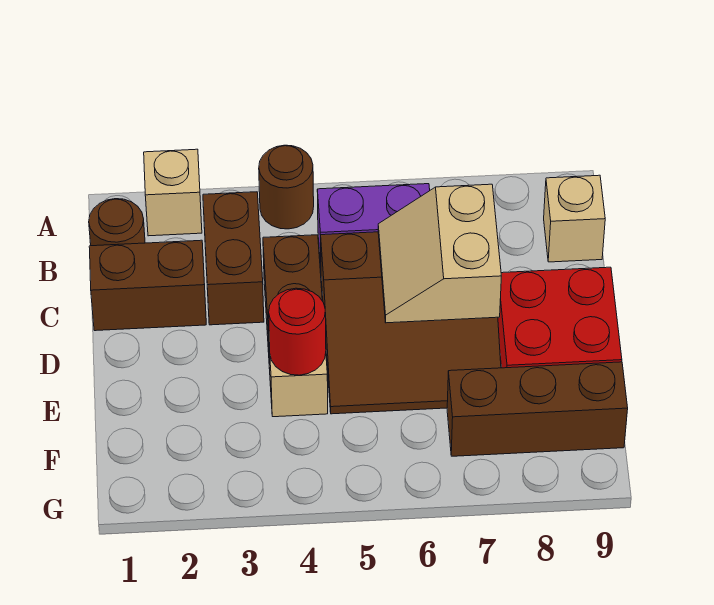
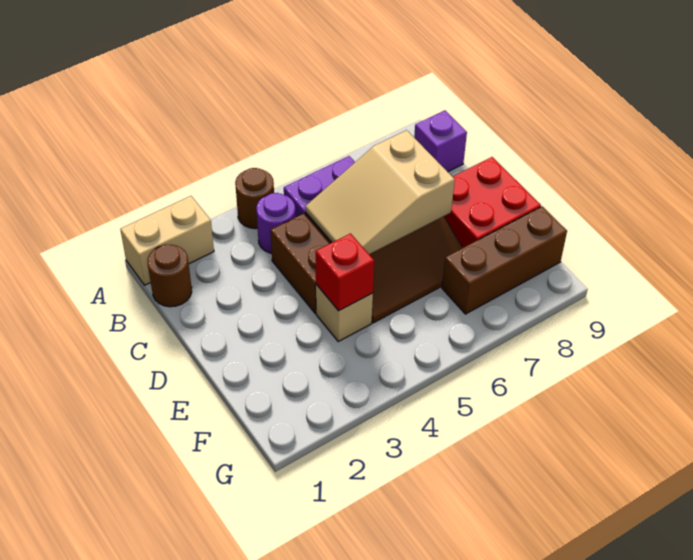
tan brick A2 level 1 -> tan brick A1:A2 level 1
brown brick B3:C3 level 1 -> none
none -> purple round brick B4 level 1
tan brick B9 level 1 -> purple brick B9 level 1
brown brick C1:C2 level 1 -> none
tan slope C6:D7 level 2 top 7 -> tan slope C5:D7 level 2 top 7
red round brick E4 level 2 -> red brick E4 level 2

